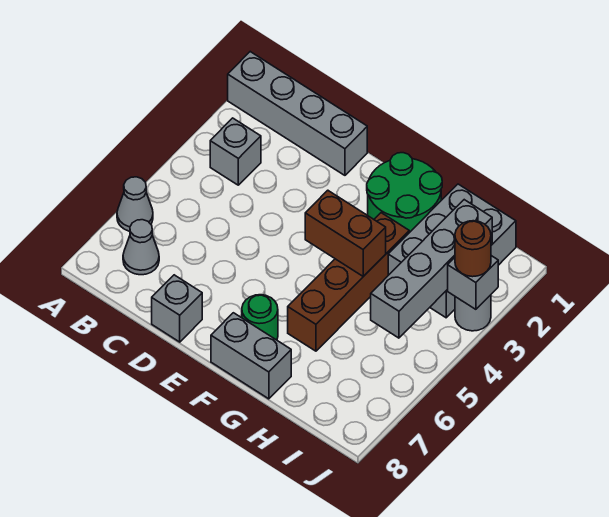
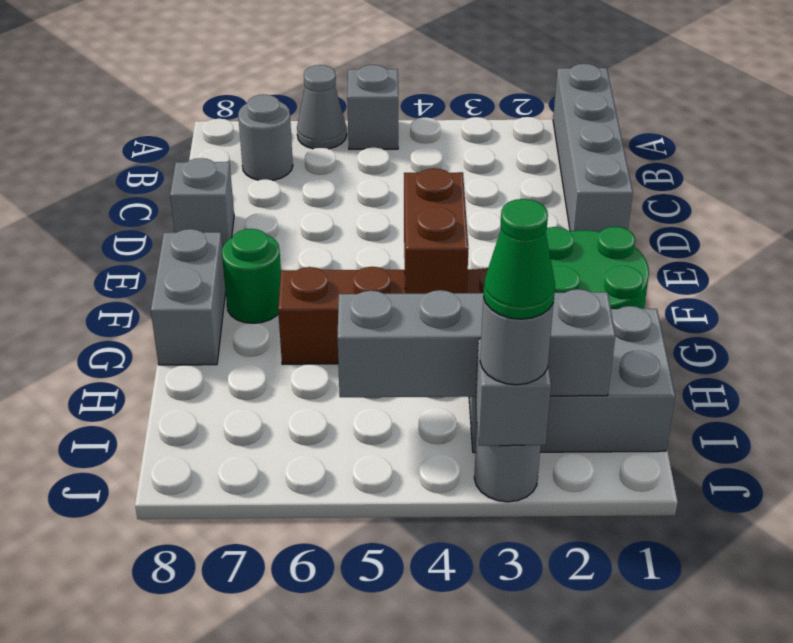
grey brick B3 level 1 -> grey brick A5 level 1
grey cone B7 level 1 -> grey round brick B7 level 1
brown round brick J3 level 3 -> grey round brick J3 level 3
none -> green cone J3 level 4

